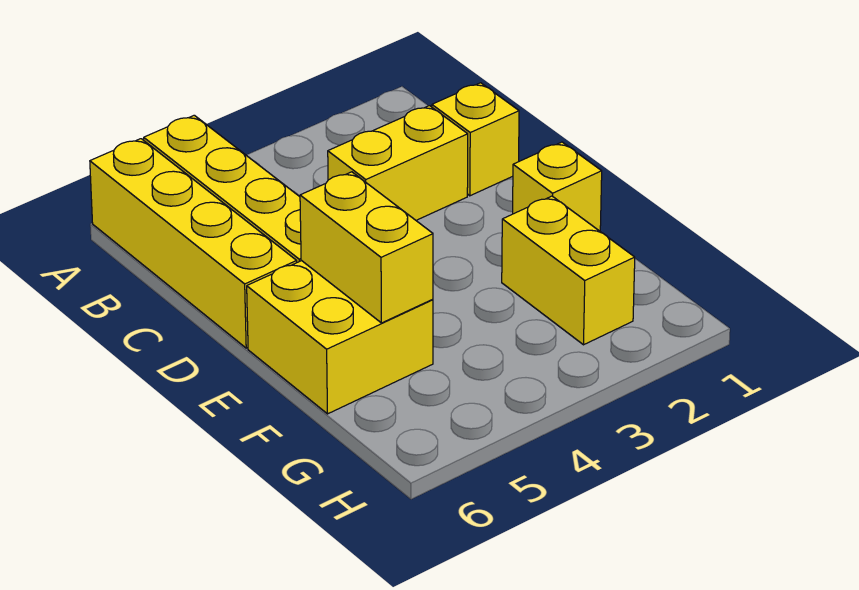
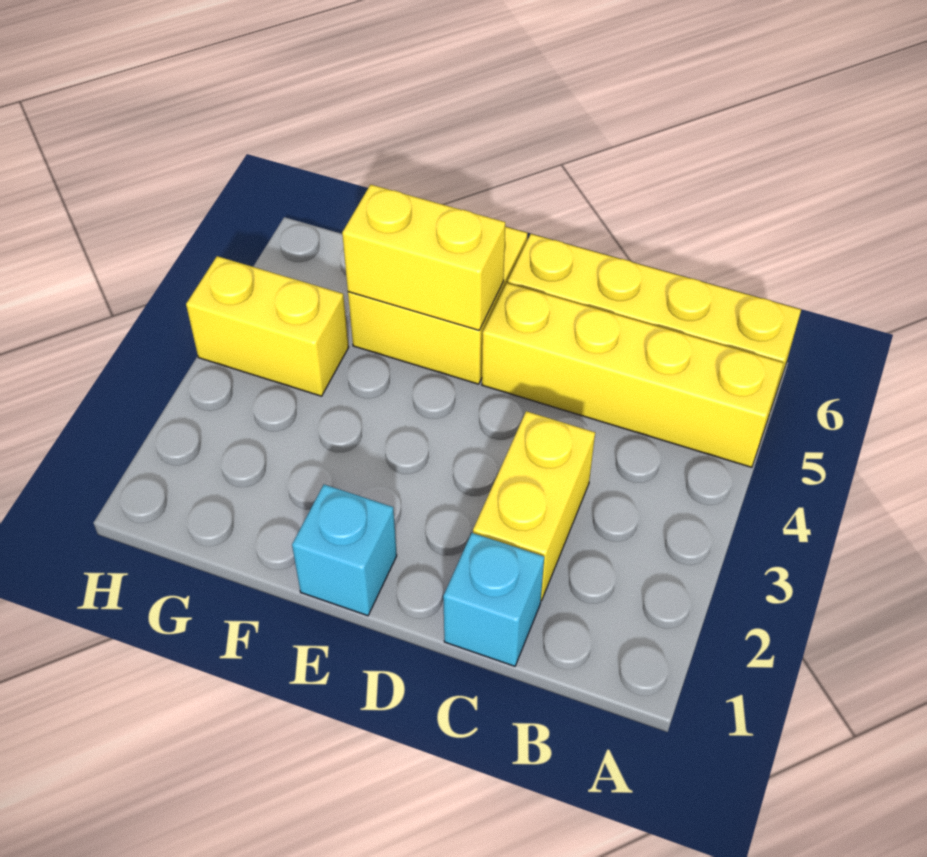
yellow brick C1 level 1 -> cyan brick C1 level 1
yellow brick E1 level 1 -> cyan brick E1 level 1
yellow brick F2:G2 level 1 -> yellow brick G4:H4 level 1

